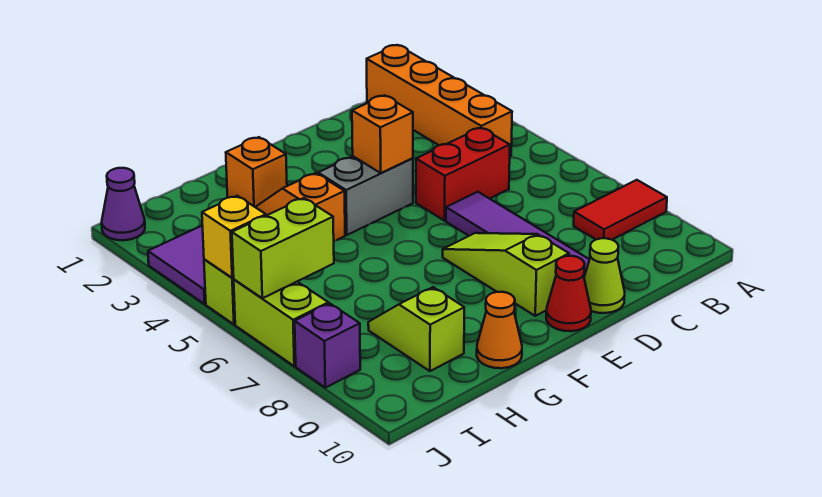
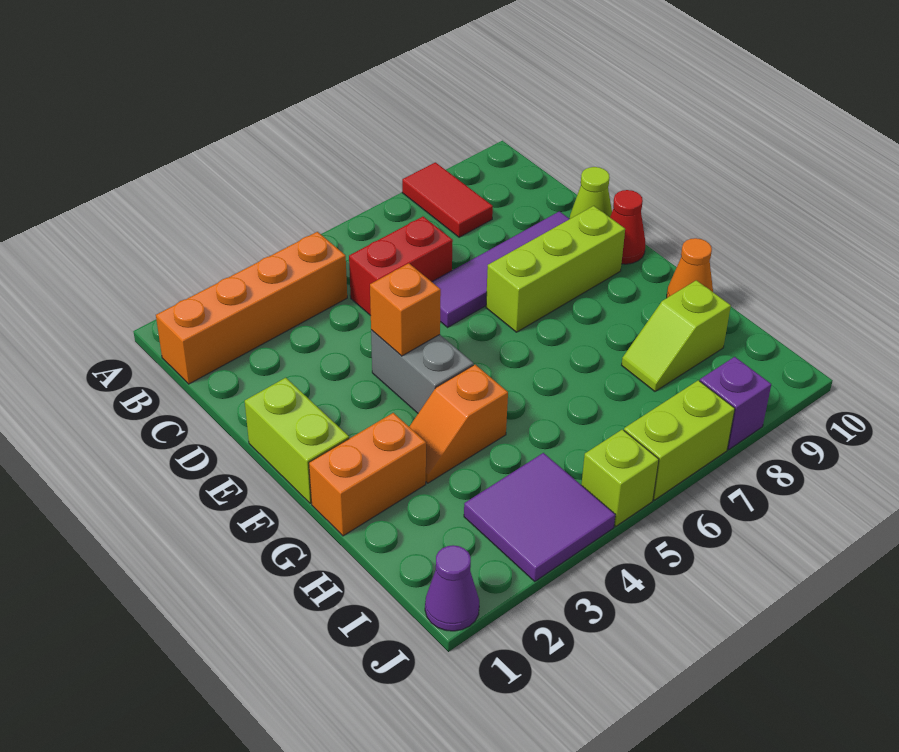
red brick C5:D5 level 1 -> red brick C5:C6 level 1
lime slope E7:E9 level 1 top 9 -> lime brick E7:E9 level 1
orange brick G2 level 1 -> orange brick G1:G2 level 1
lime brick I6:J6 level 2 -> lime brick E1:F1 level 1
yellow brick J5 level 2 -> none

